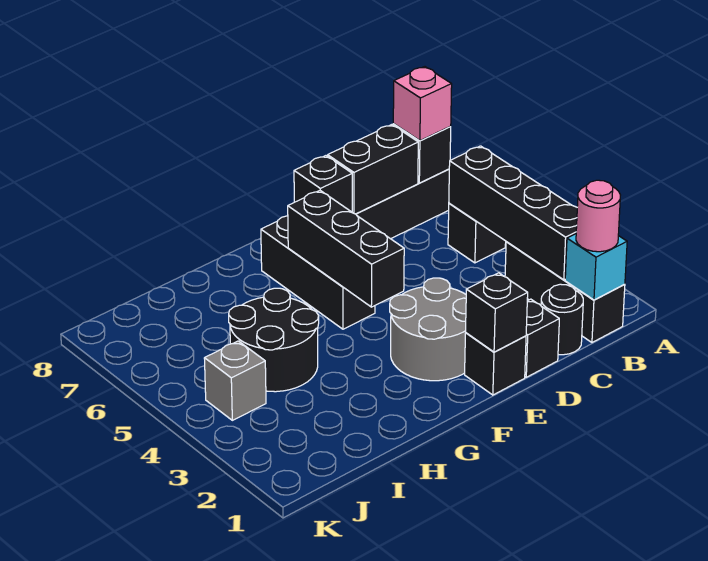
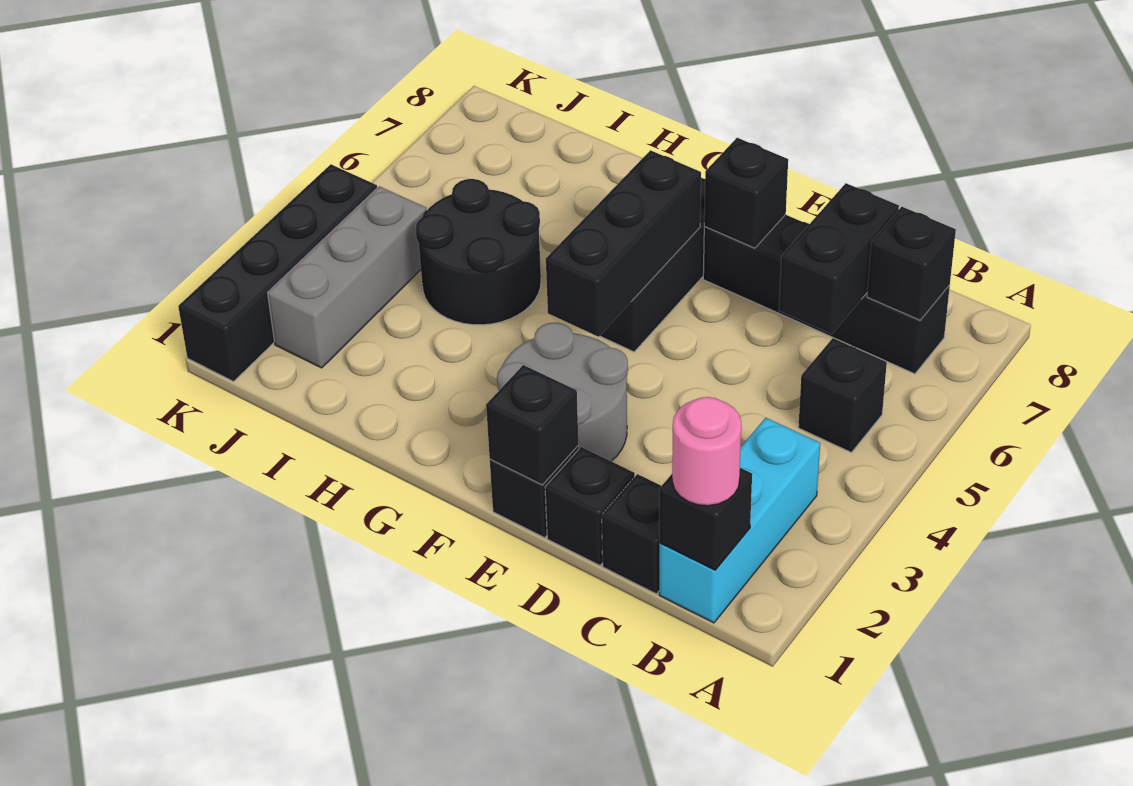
black brick B1:B3 level 1 -> cyan brick B1:B3 level 1
cyan brick B1 level 2 -> black brick B1 level 2
black brick B2:B5 level 2 -> black brick K1:K4 level 1
pink brick B7 level 3 -> none
black round brick C1 level 1 -> black brick C1 level 1
black brick C7:D7 level 2 -> black brick C6:C7 level 2
grey brick J4 level 1 -> grey brick J2:J4 level 1

